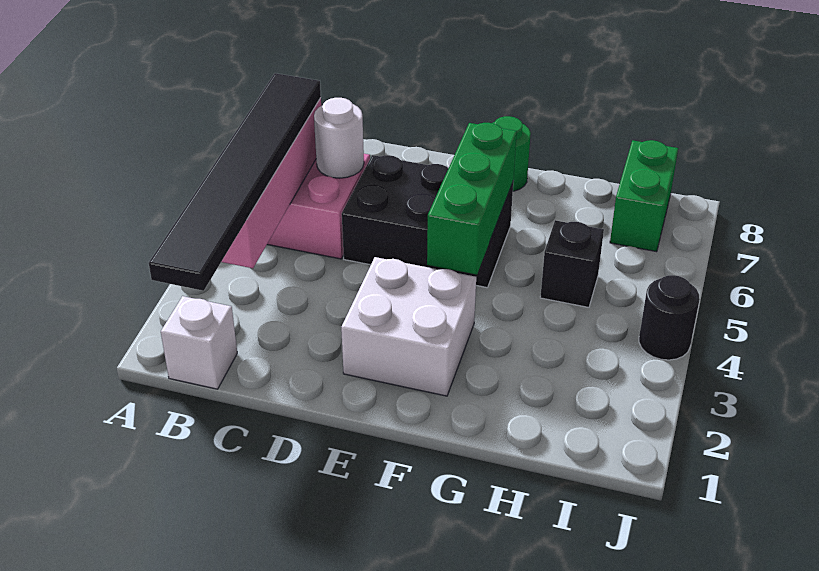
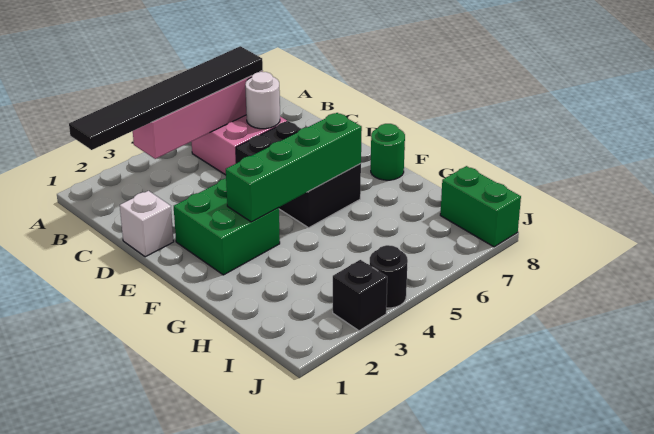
white brick B1 level 1 -> white brick D1 level 1
white brick E2:F3 level 1 -> green brick E2:F3 level 1
green brick F4:F6 level 2 -> green brick F3:F6 level 2
black brick H5 level 1 -> black brick J3 level 1
green brick I7:I8 level 1 -> green brick I8:J8 level 1

